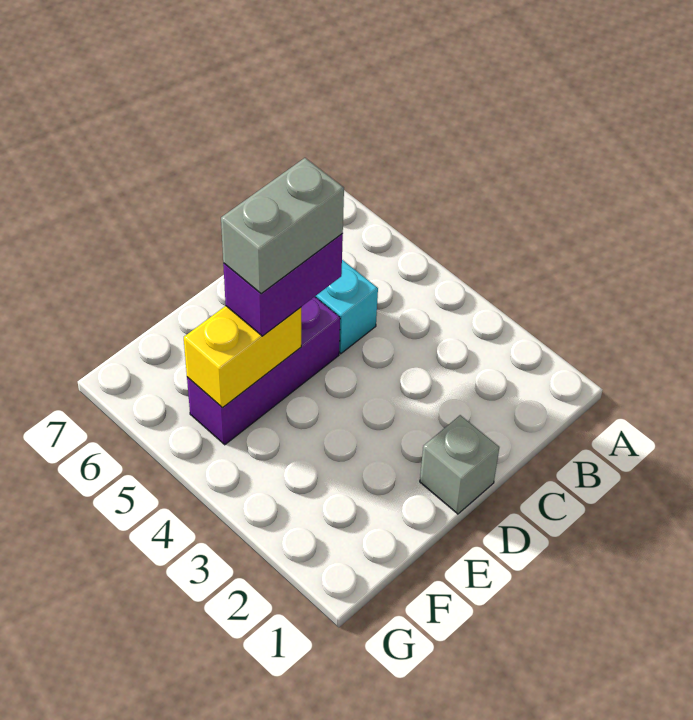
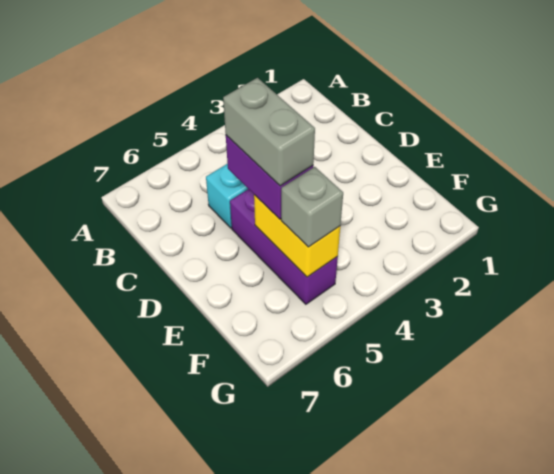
grey brick D1 level 1 -> grey brick F5 level 3

